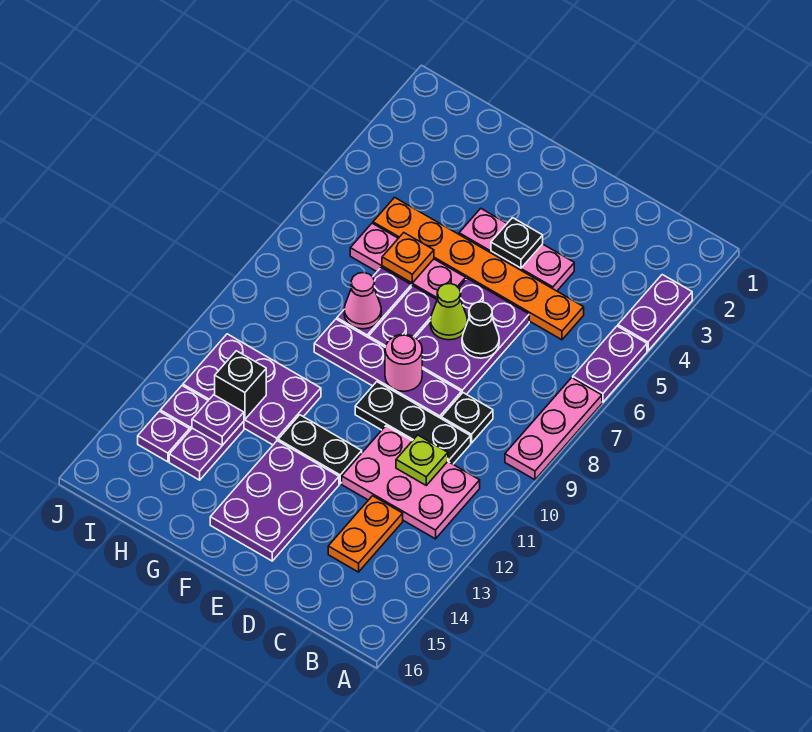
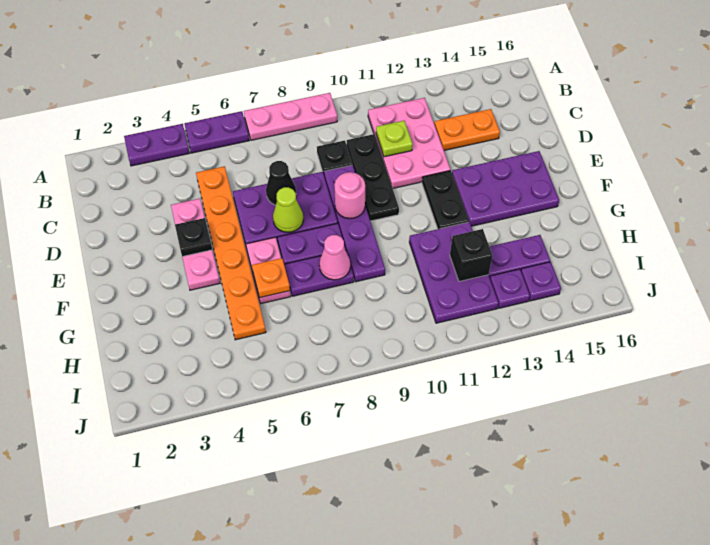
pink plate F6:H6 level 1 -> pink plate F6:G6 level 1
purple plate H13 level 2 -> none

